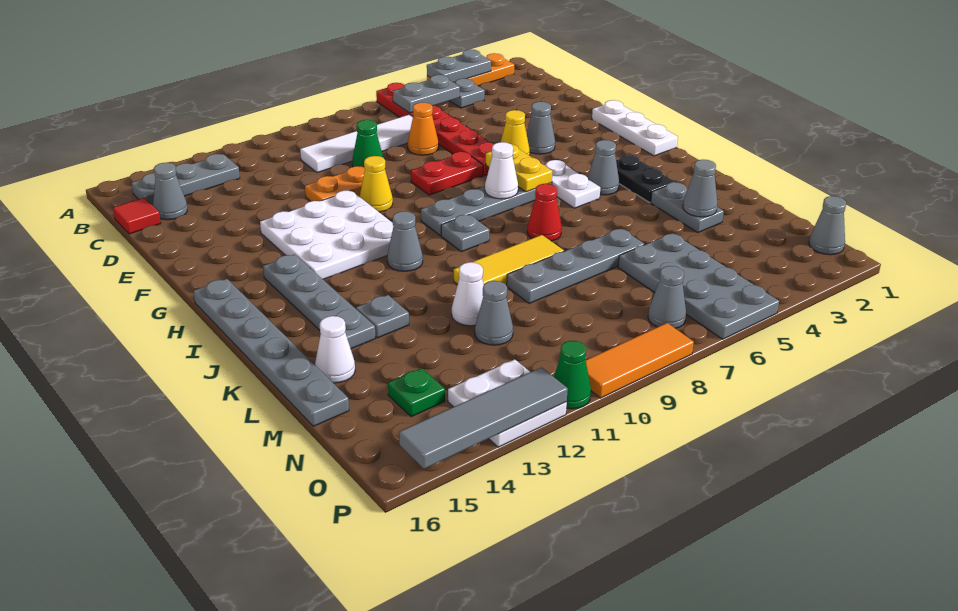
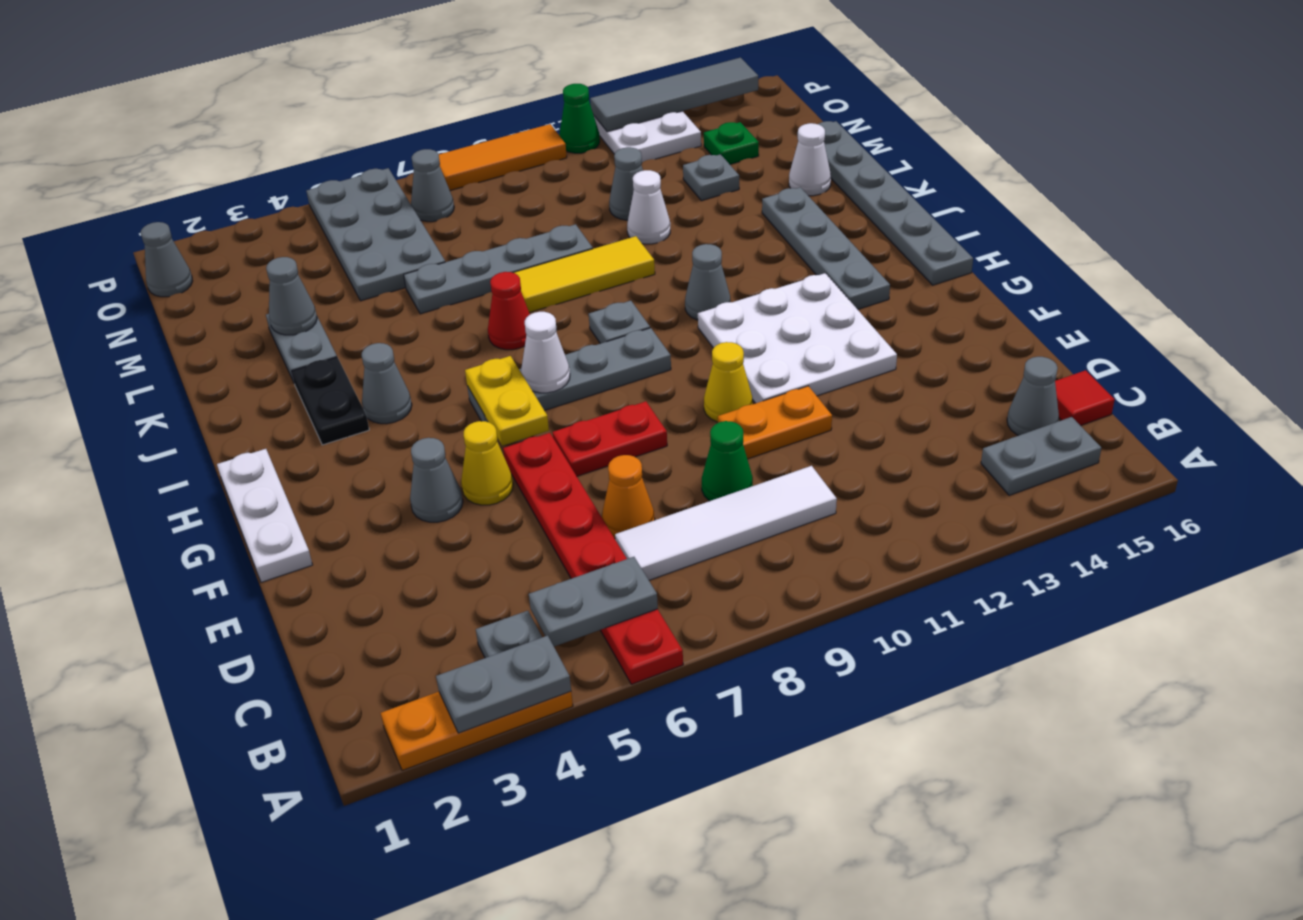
grey plate B13:B15 level 1 -> grey plate B14:B15 level 1
white plate H5:I5 level 1 -> none
grey plate K13 level 1 -> grey plate M13 level 1

